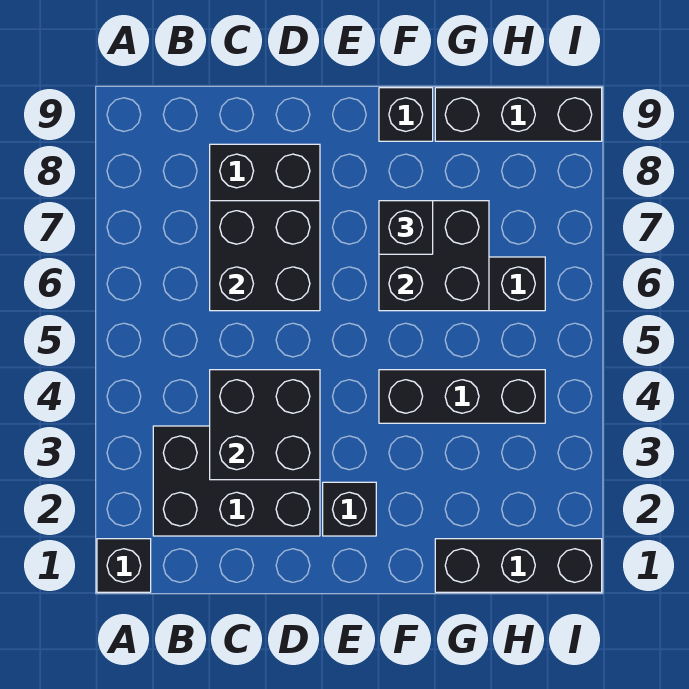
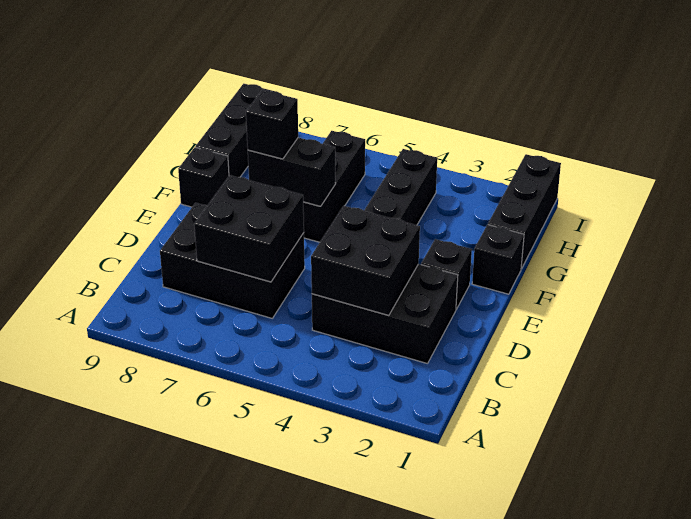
black brick A1 level 1 -> black brick F1 level 1
black brick B2:D3 level 1 -> black brick C2:D4 level 1
black brick F6:G7 level 2 -> black brick F6:F7 level 2

